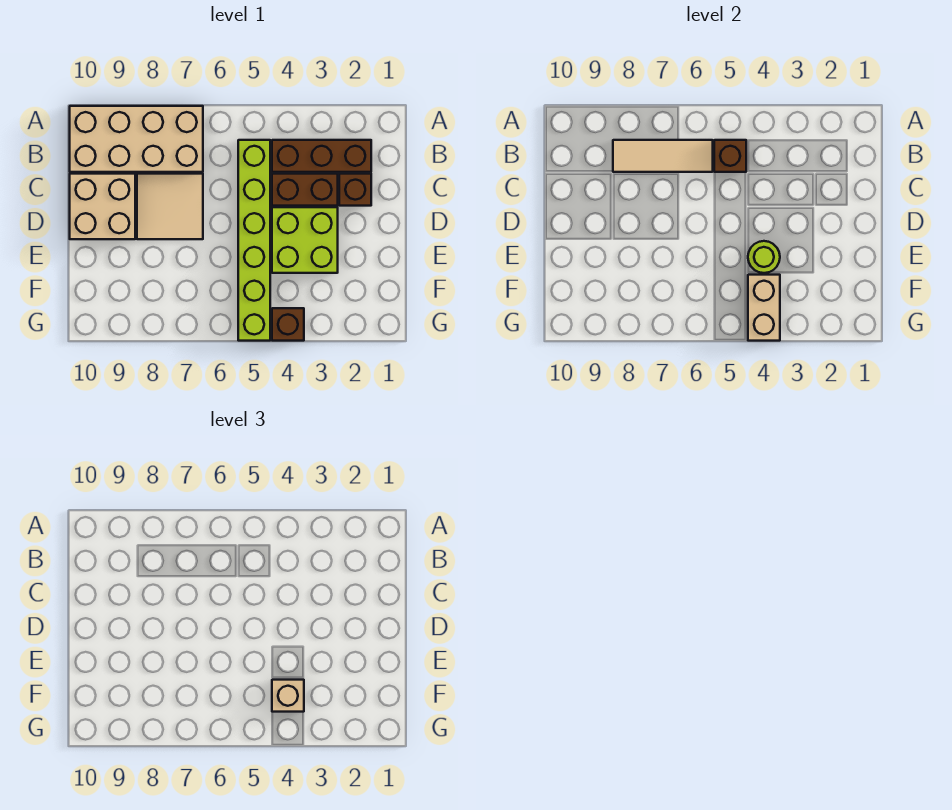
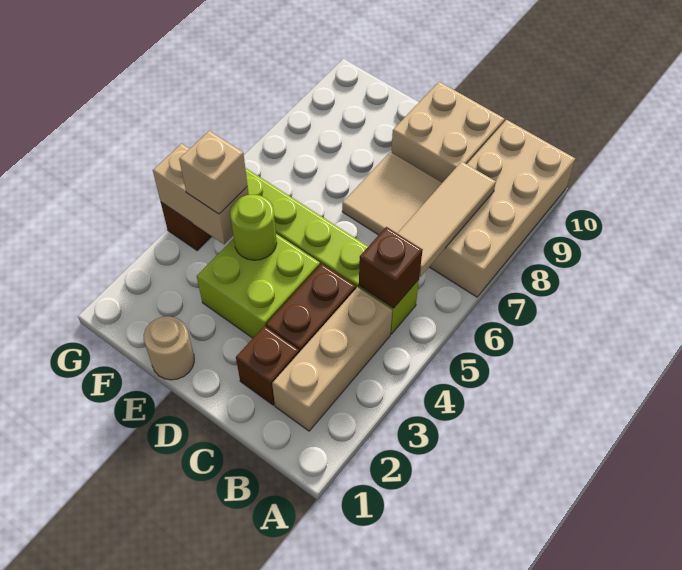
brown brick B2:B4 level 1 -> tan brick B2:B4 level 1
none -> tan round brick E1 level 1

